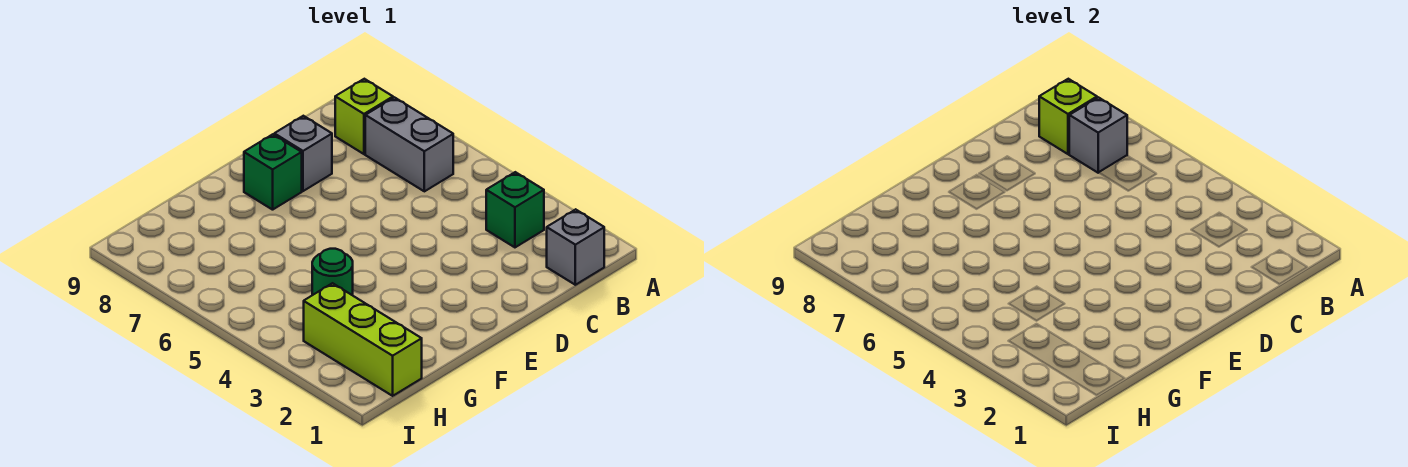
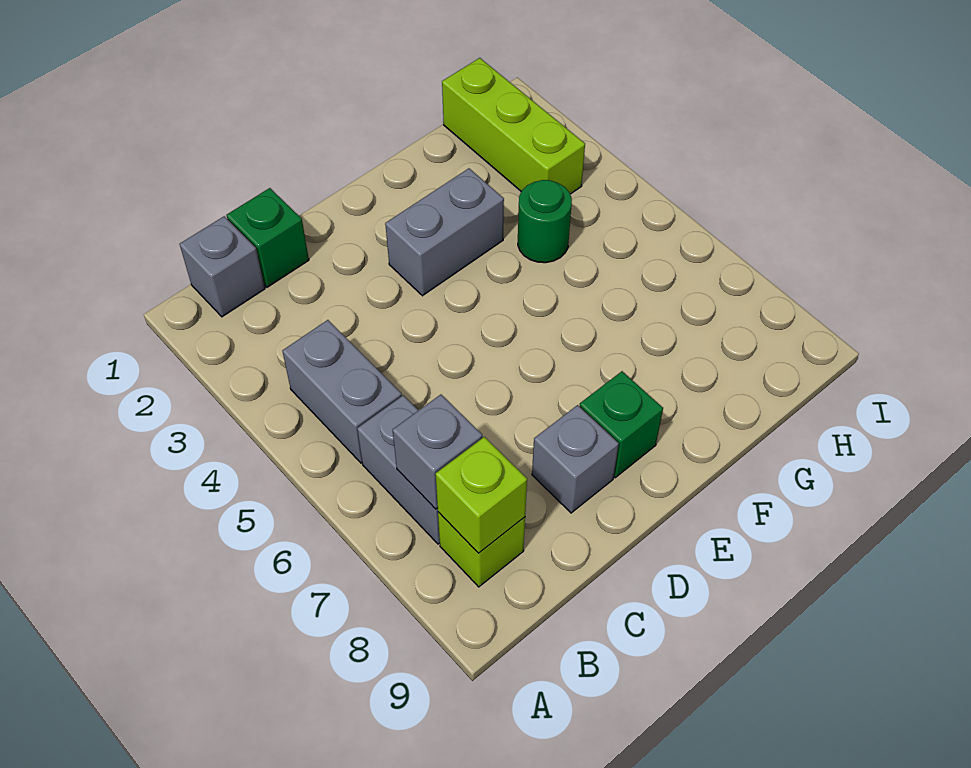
green brick B3 level 1 -> green brick C1 level 1
none -> grey brick B4:B5 level 1
none -> grey brick E3:F3 level 1

